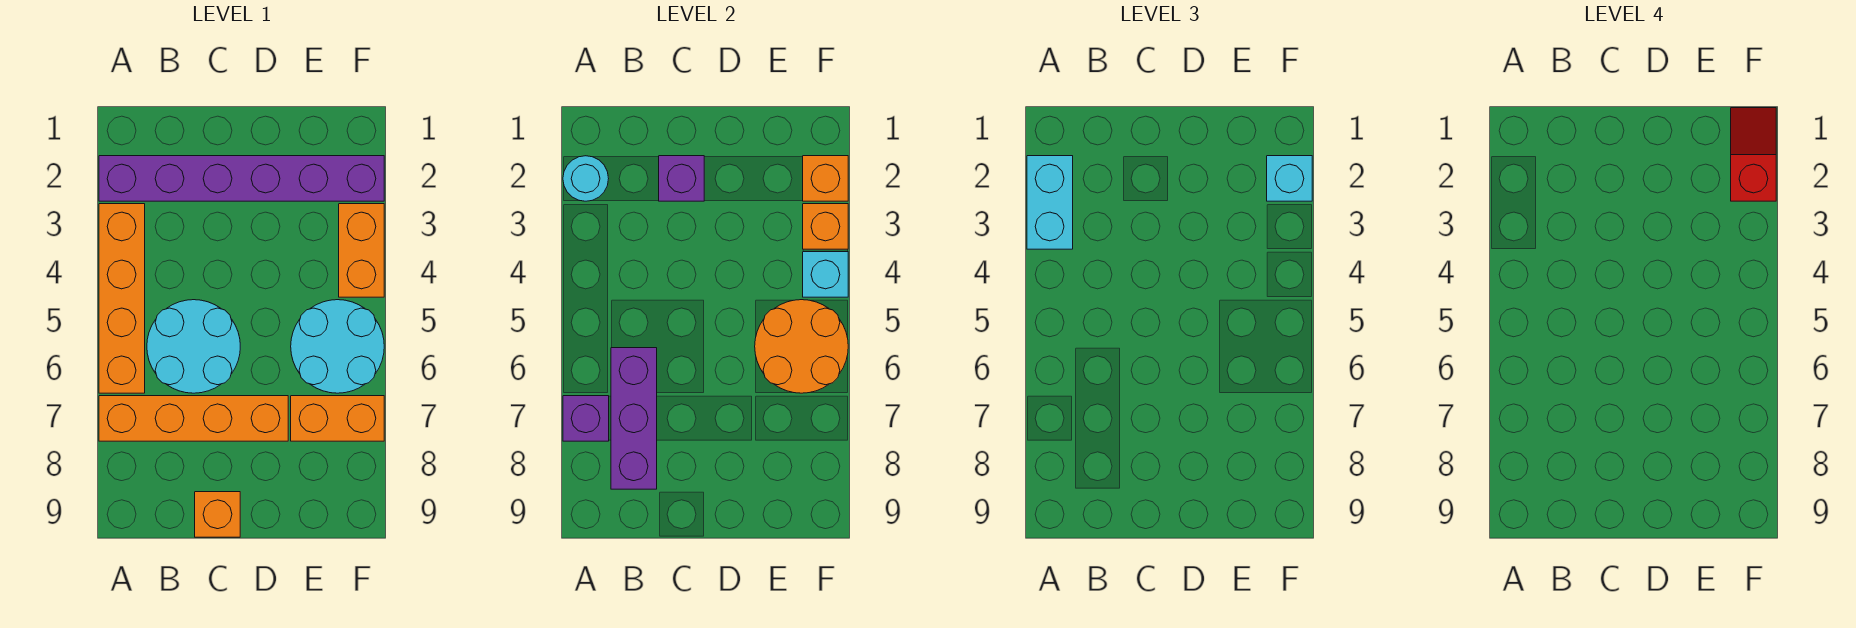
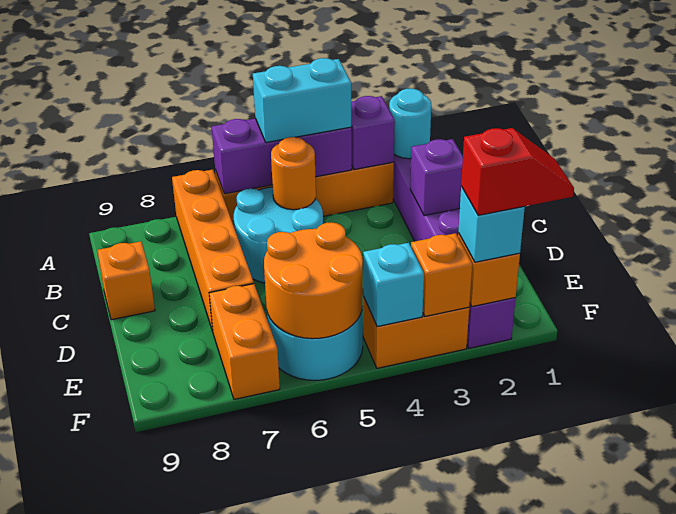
cyan brick A2:A3 level 3 -> cyan brick A4:A5 level 3
purple brick A7 level 2 -> purple brick A3 level 2
none -> orange round brick B5 level 2
purple brick B6:B8 level 2 -> purple brick A4:A6 level 2

